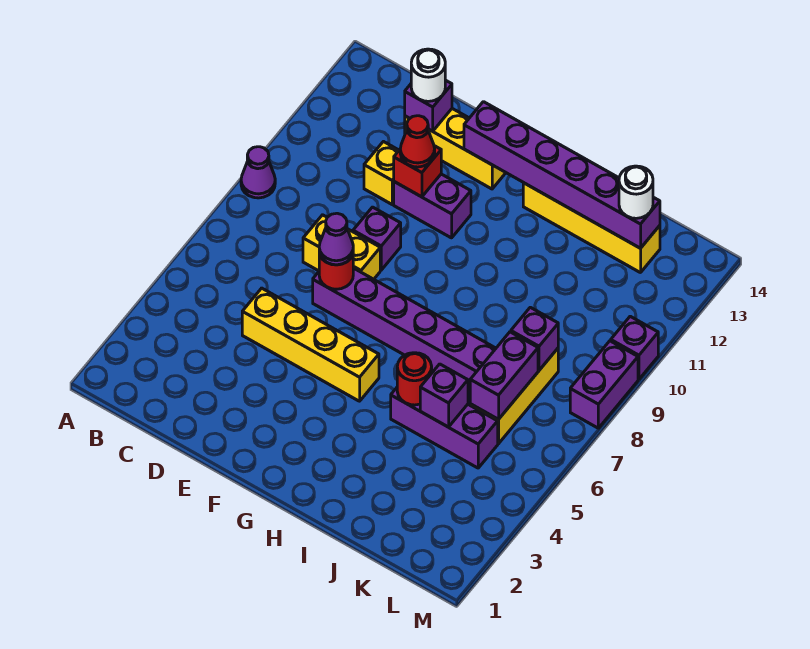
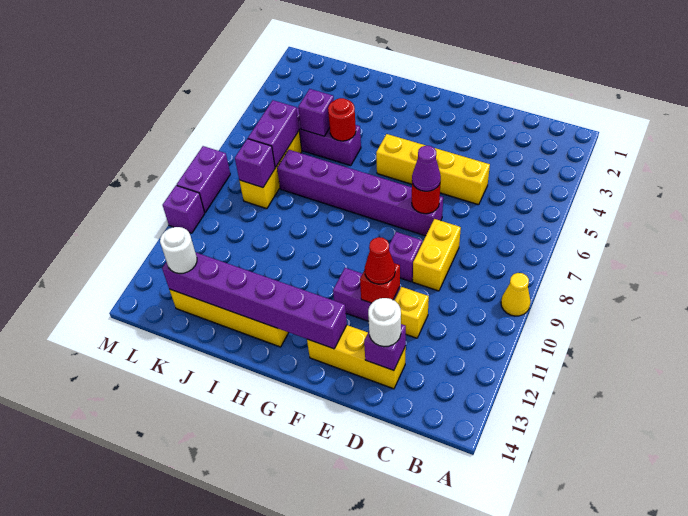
purple cone A9 level 1 -> yellow cone A9 level 1
yellow brick D8:E8 level 1 -> yellow brick D8:D9 level 1

